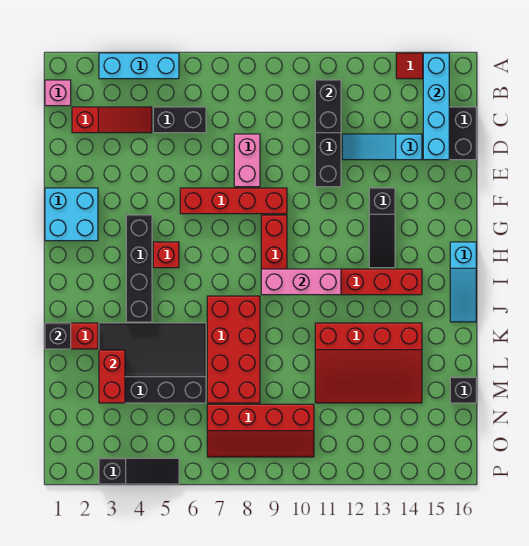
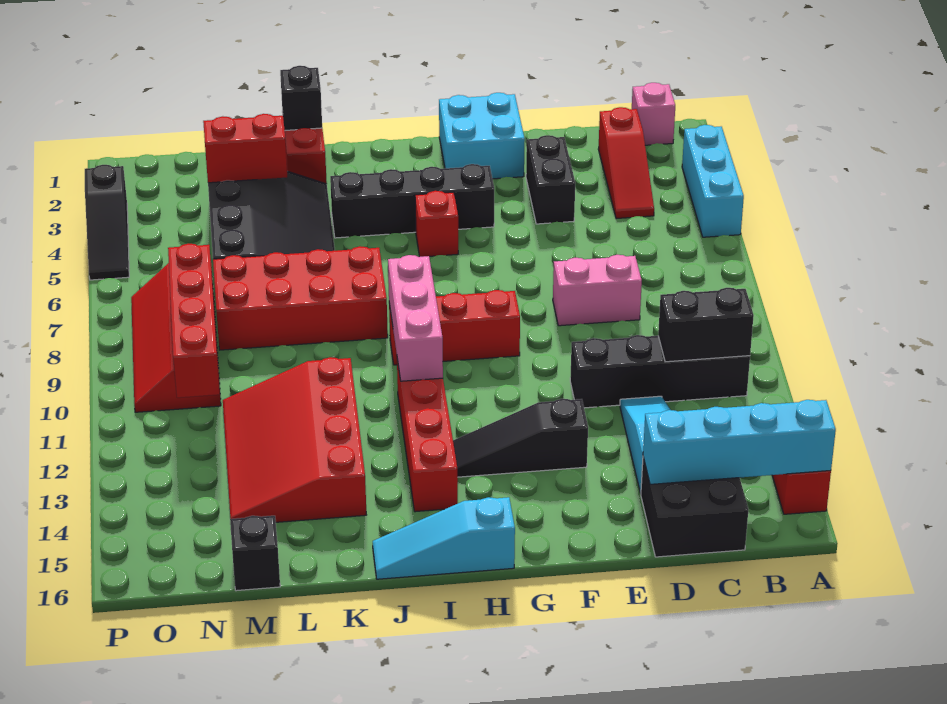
black brick C5:C6 level 1 -> black brick E3:E4 level 1
red brick F6:F9 level 1 -> red brick N8:N11 level 2

